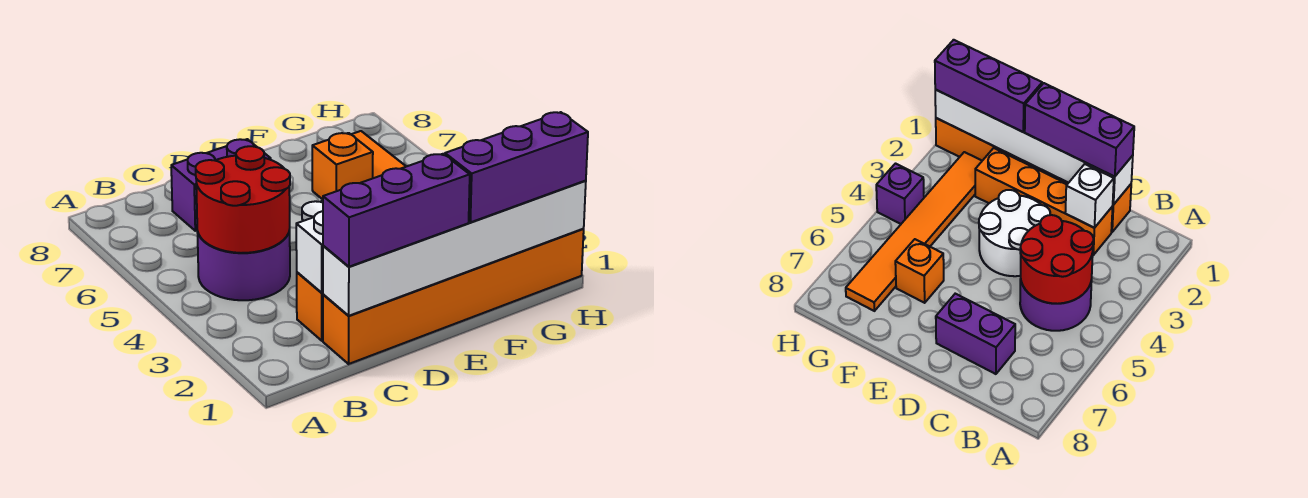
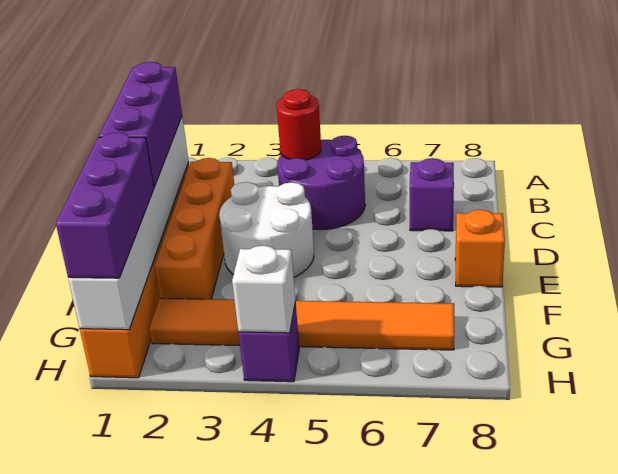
red round brick B4:C5 level 2 -> red round brick B4 level 2
white brick C2 level 2 -> white brick H4 level 2
purple brick C7:D7 level 1 -> purple brick C7 level 1
orange brick F6 level 1 -> orange brick E8 level 1

